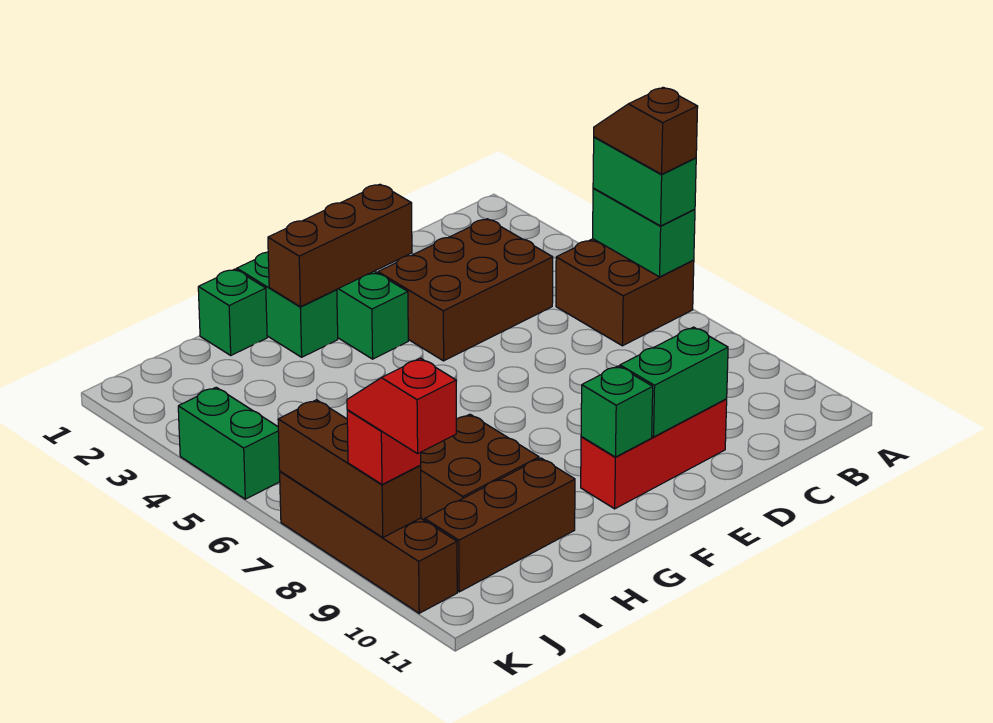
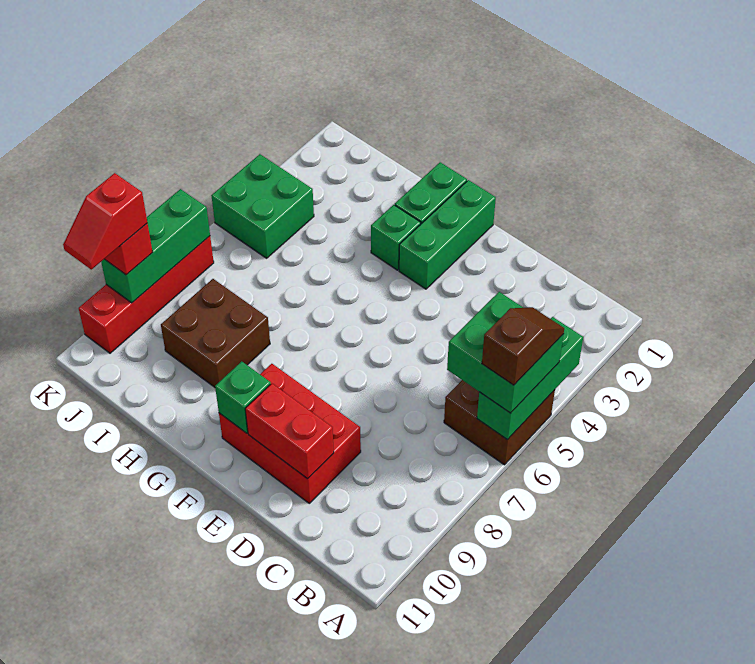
green brick A5:A6 level 2 -> green brick A4:A6 level 2
green brick A5:A6 level 3 -> green brick A5:B6 level 3
brown brick C3:E4 level 1 -> none
red brick D10:F10 level 1 -> red brick D9:F10 level 1
green brick D10:E10 level 2 -> red brick D10:E10 level 2
brown brick E2:G2 level 2 -> none
green brick H1 level 1 -> green brick G3 level 1
brown brick H10:J10 level 1 -> none
green brick K4:K5 level 1 -> green brick J4:K5 level 1
brown brick K7:K10 level 1 -> red brick K7:K10 level 1
brown brick K7:K9 level 2 -> green brick K7:K9 level 2
red slope K9:K10 level 4 top 10 -> red slope K9:K10 level 4 top 9

